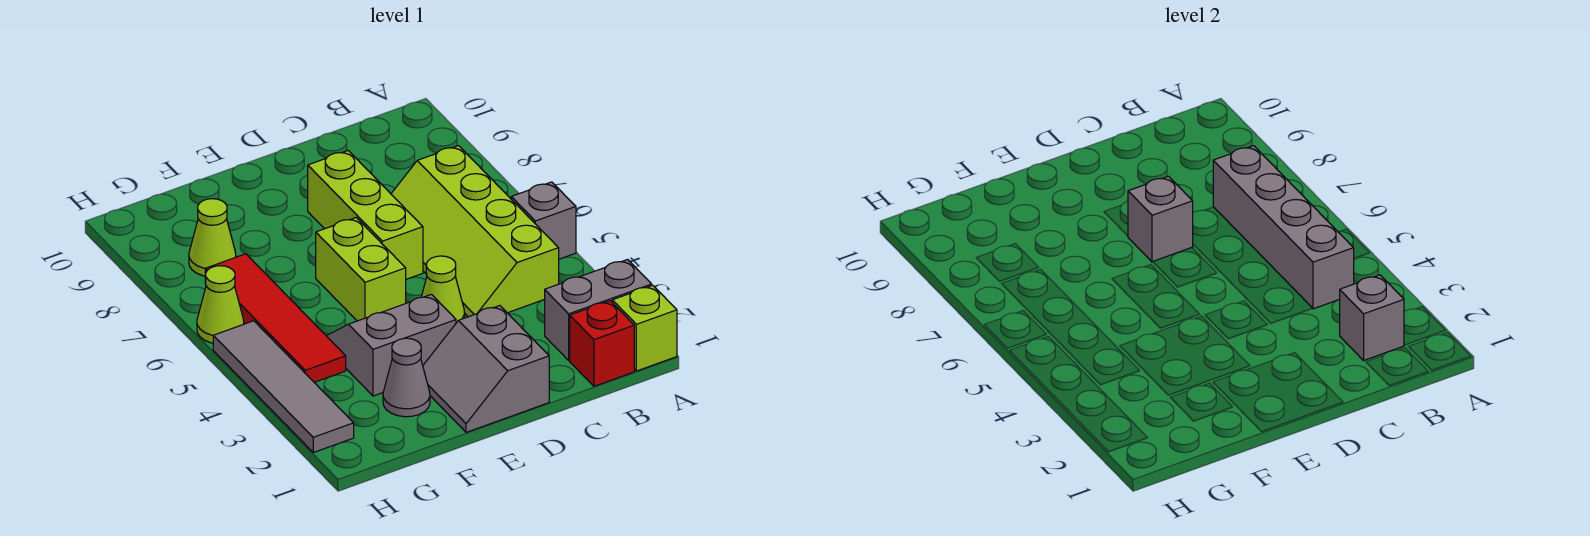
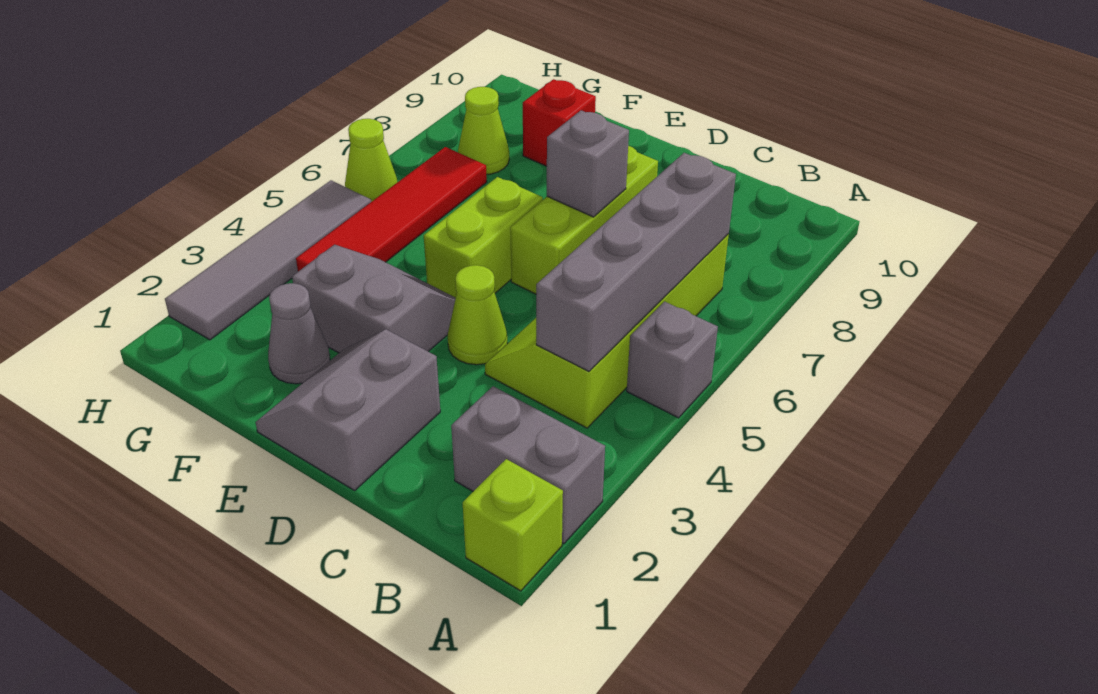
red brick B1 level 1 -> red brick F9 level 1
grey brick B2 level 2 -> none

